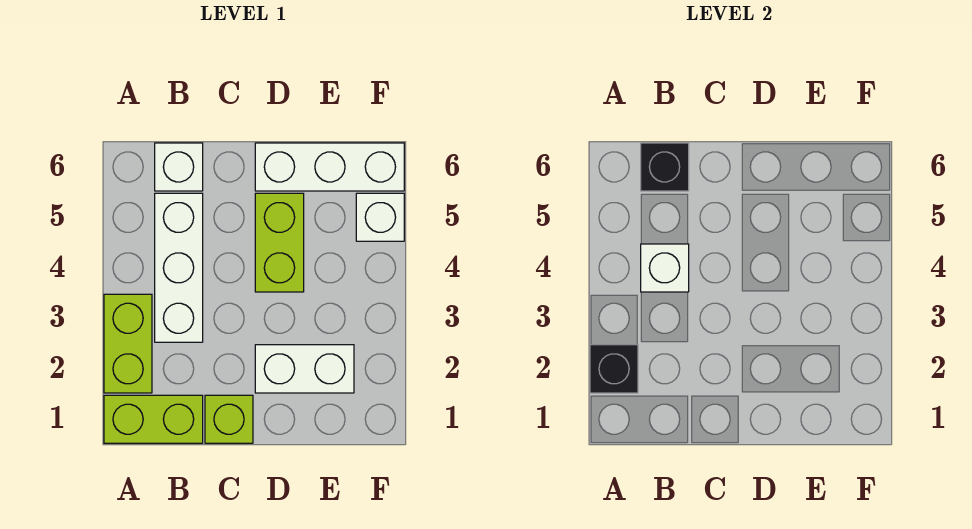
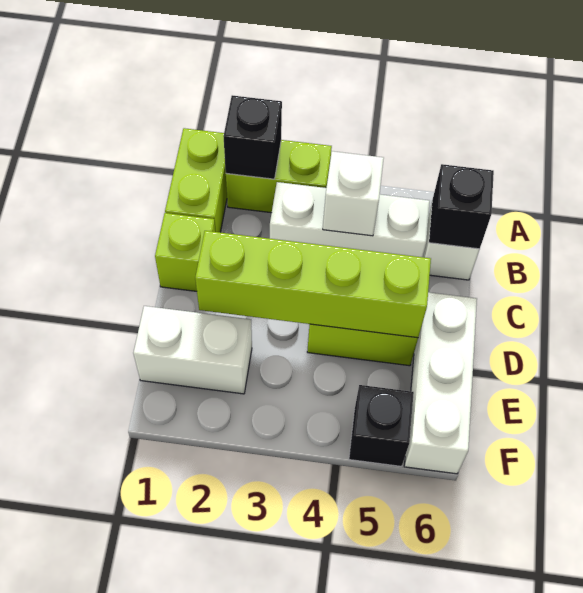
white brick D2:E2 level 1 -> white brick E1:E2 level 1
none -> lime brick D2:D5 level 2
white brick F5 level 1 -> black brick F5 level 1

